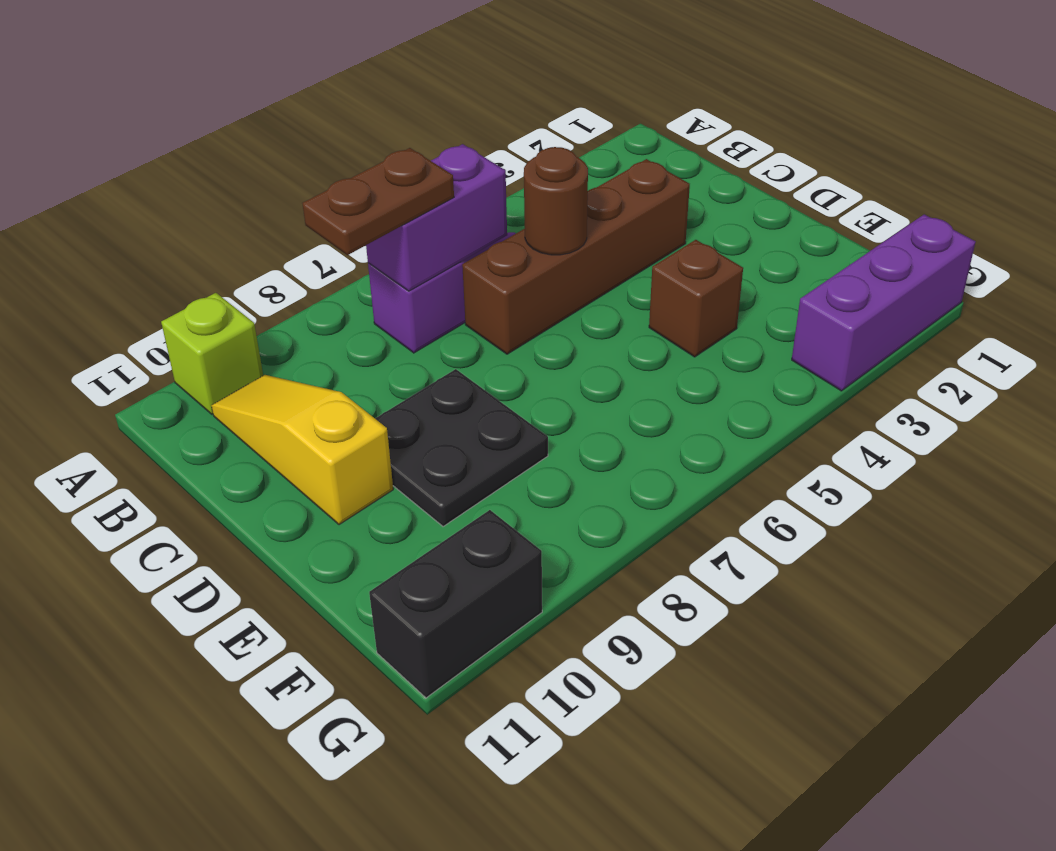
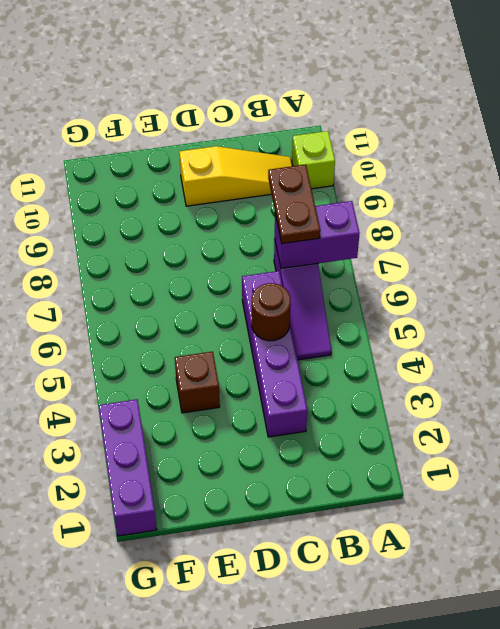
purple brick B6:B7 level 2 -> purple brick A7:B7 level 2
brown brick C3:C6 level 1 -> purple brick C3:C6 level 1
black plate D8:E9 level 1 -> none
black brick G10:G11 level 1 -> none

